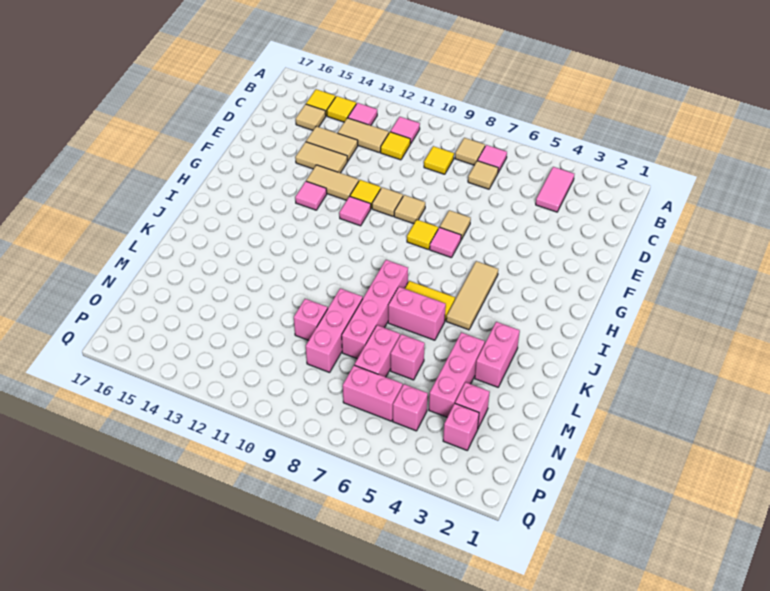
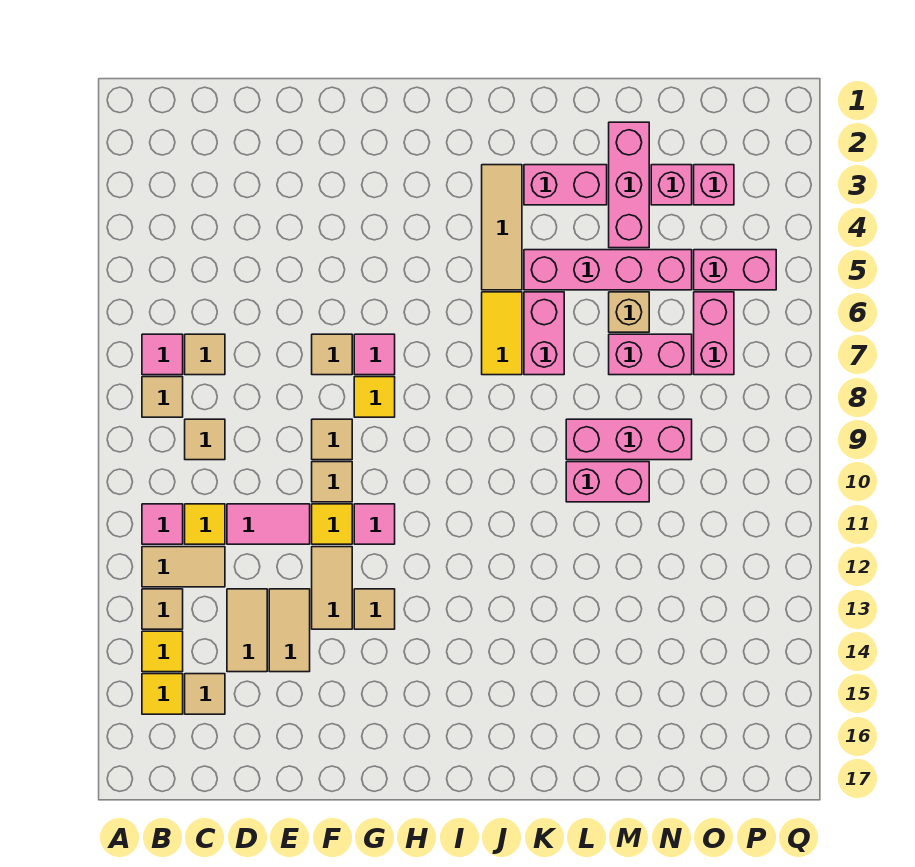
pink tile B4:C4 level 1 -> pink tile D11:E11 level 1
pink tile B13 level 1 -> tan tile B13 level 1
yellow tile C9 level 1 -> tan tile C9 level 1
tan tile C12:C13 level 1 -> tan tile B12:C12 level 1
pink tile G13 level 1 -> tan tile G13 level 1
tan tile H5:J5 level 1 -> tan tile J3:J5 level 1
pink brick J8:M8 level 1 -> pink brick K5:N5 level 1
pink brick L4:N4 level 1 -> pink brick M2:M4 level 1
pink brick M6 level 1 -> tan brick M6 level 1
pink brick M10 level 1 -> pink brick L10:M10 level 1
pink brick O5 level 1 -> pink brick O5:P5 level 1

